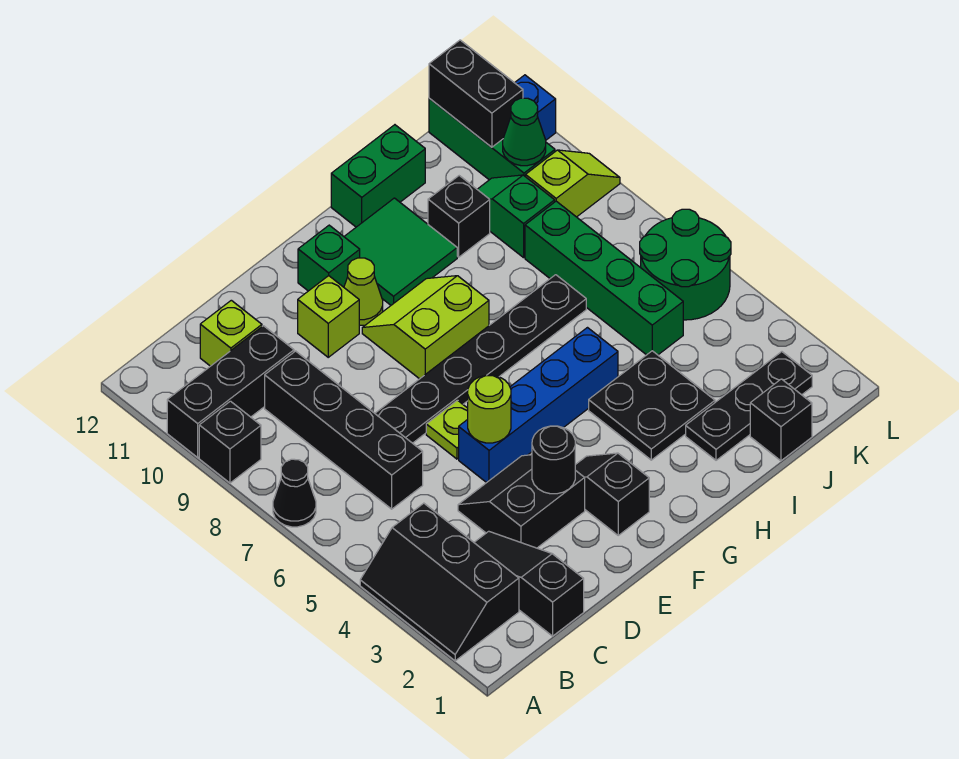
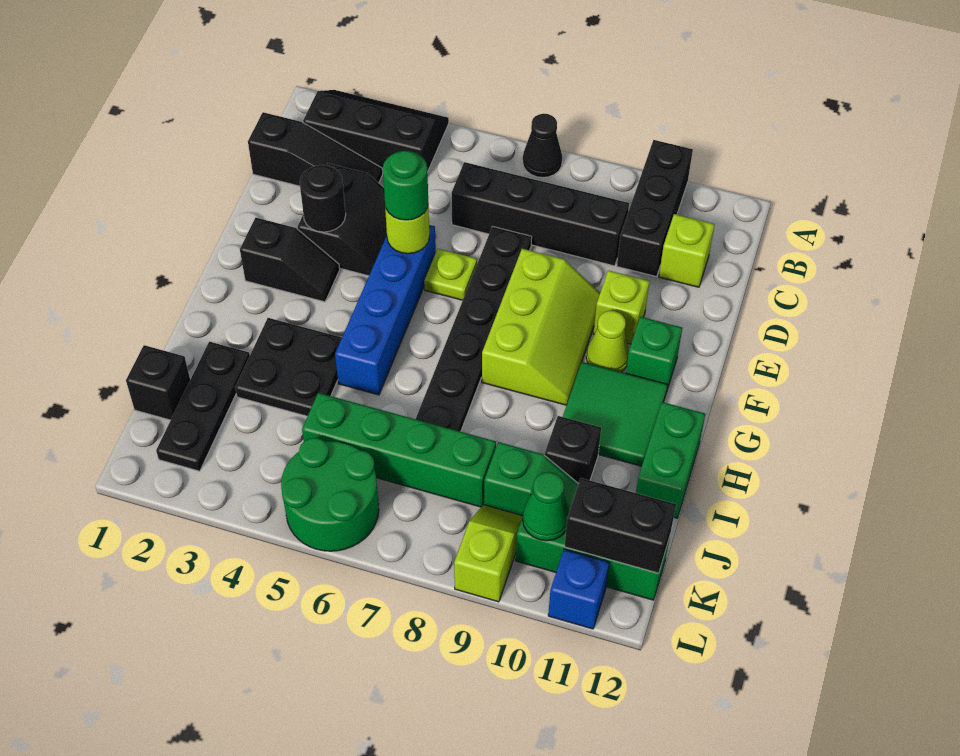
black brick A9 level 1 -> none
none -> green round brick E5 level 3
lime slope F8:G9 level 1 top 8 -> lime slope E8:G9 level 1 top 8
lime slope K9:L9 level 1 top K -> lime slope K9:L9 level 1 top L

